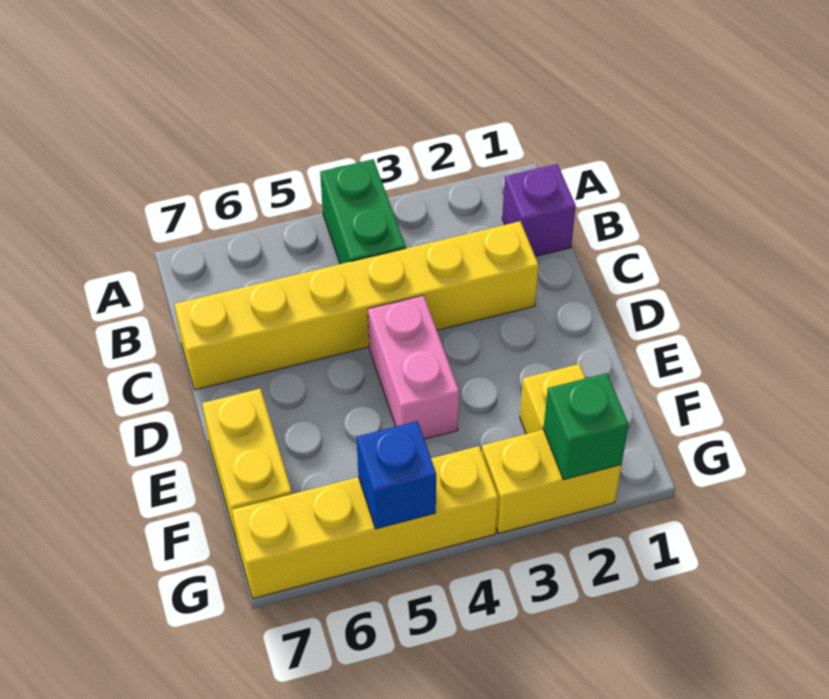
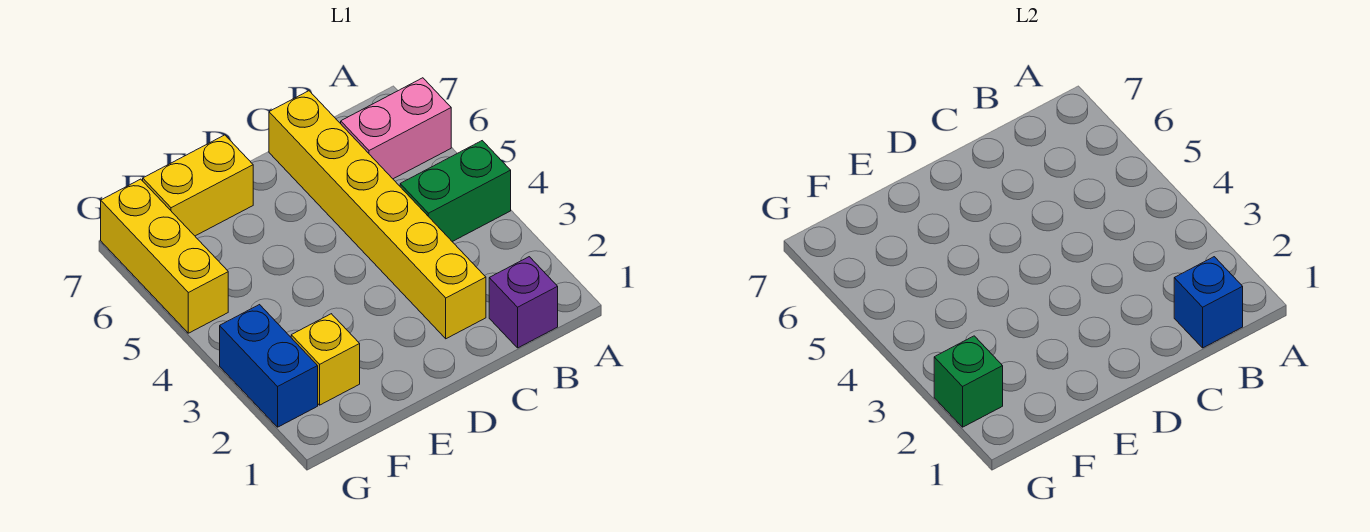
pink brick D4:E4 level 1 -> pink brick A6:B6 level 1
yellow brick G2:G3 level 1 -> blue brick G2:G3 level 1
yellow brick G4:G7 level 1 -> yellow brick G5:G7 level 1
blue brick G5 level 2 -> blue brick B1 level 2

